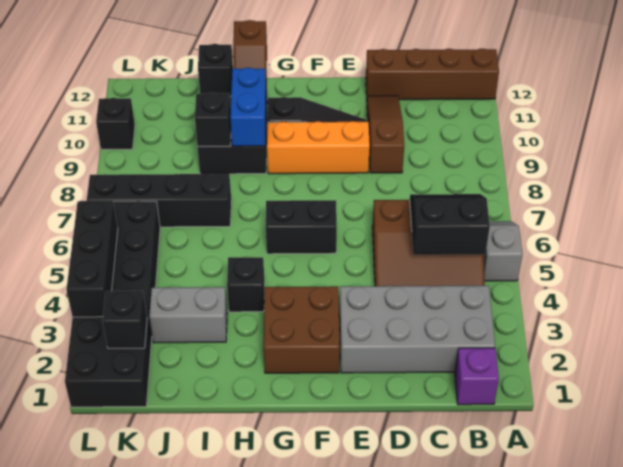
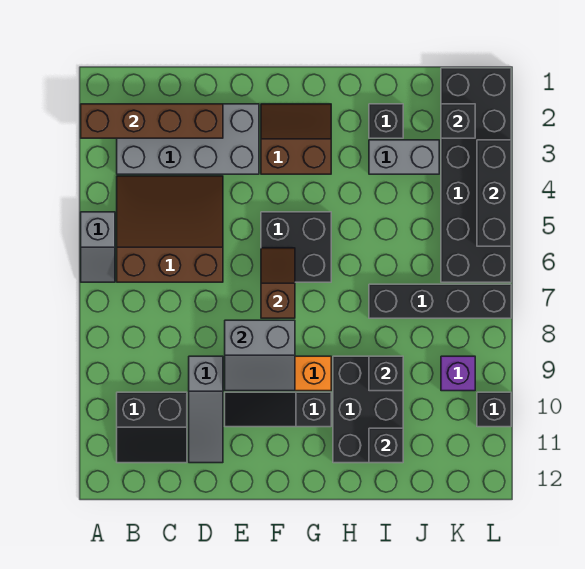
brown brick A12:D12 level 1 -> brown brick A2:D2 level 2
purple brick B1 level 1 -> purple brick K9 level 1
black slope B5:C6 level 2 top 5 -> black slope B10:C11 level 1 top 10
brown slope D9:D11 level 1 top 9 -> grey slope D9:D11 level 1 top 9
none -> grey slope E8:F9 level 2 top 8
brown brick F2:G3 level 1 -> brown slope F2:G3 level 1 top 3
black brick F6:G6 level 1 -> black brick F5:G6 level 1
black brick H4 level 1 -> black brick I2 level 1
blue brick H9:H10 level 2 -> none
brown slope H11:H12 level 2 top 12 -> brown slope F6:F7 level 2 top 7

